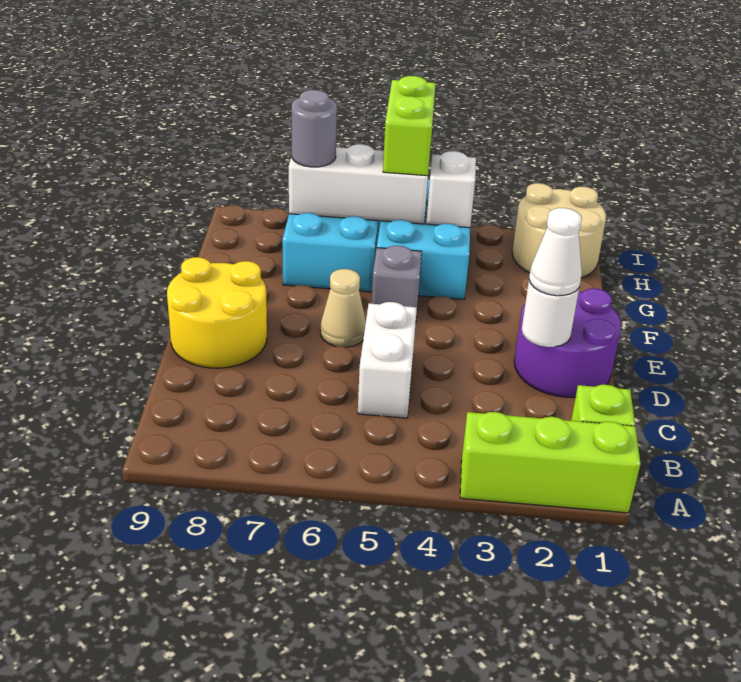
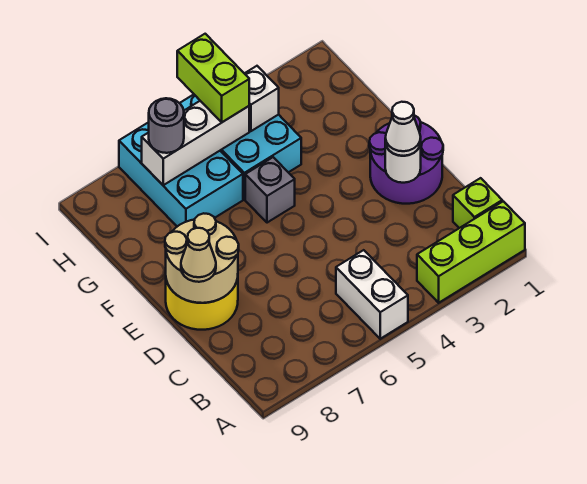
white brick C5:D5 level 1 -> white brick A5:B5 level 1
tan cone E6 level 1 -> tan cone D9 level 3
tan round brick H1:I2 level 1 -> tan round brick D8:E9 level 2

